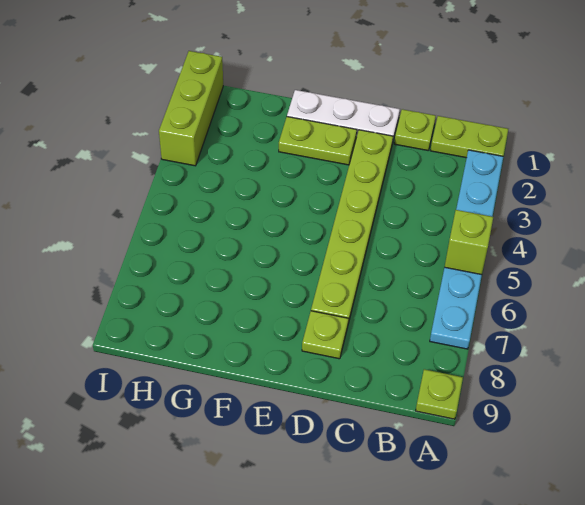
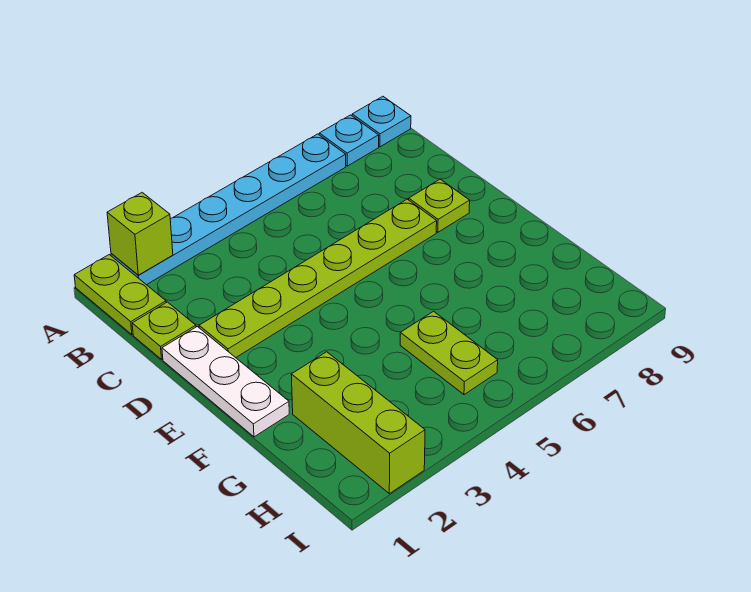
lime brick A5 level 2 -> lime brick A2 level 2
none -> cyan plate A8 level 1
lime plate A9 level 1 -> cyan plate A9 level 1
lime plate E2:F2 level 1 -> lime plate G5:H5 level 1
lime brick I1:I3 level 1 -> lime brick G2:I2 level 1

